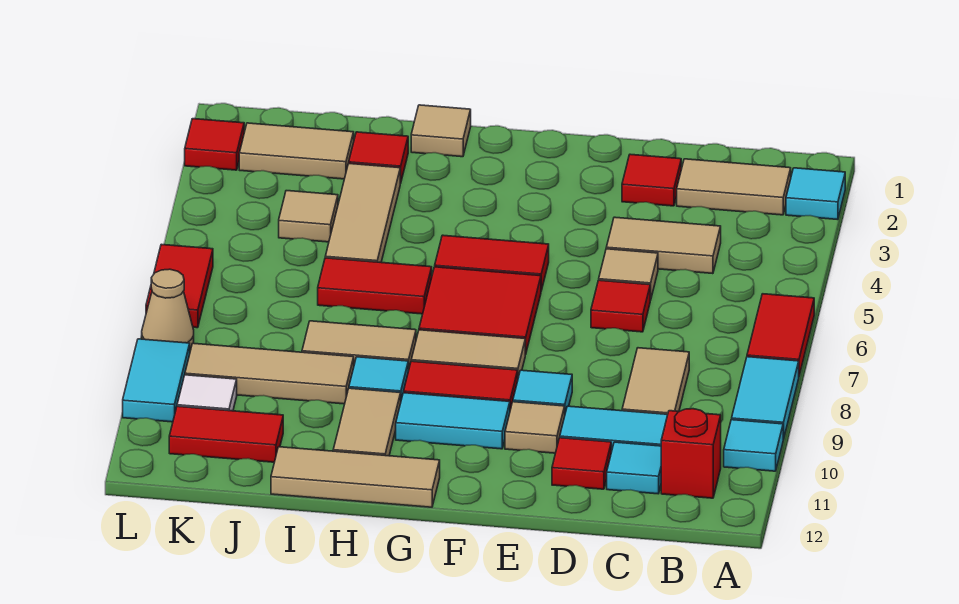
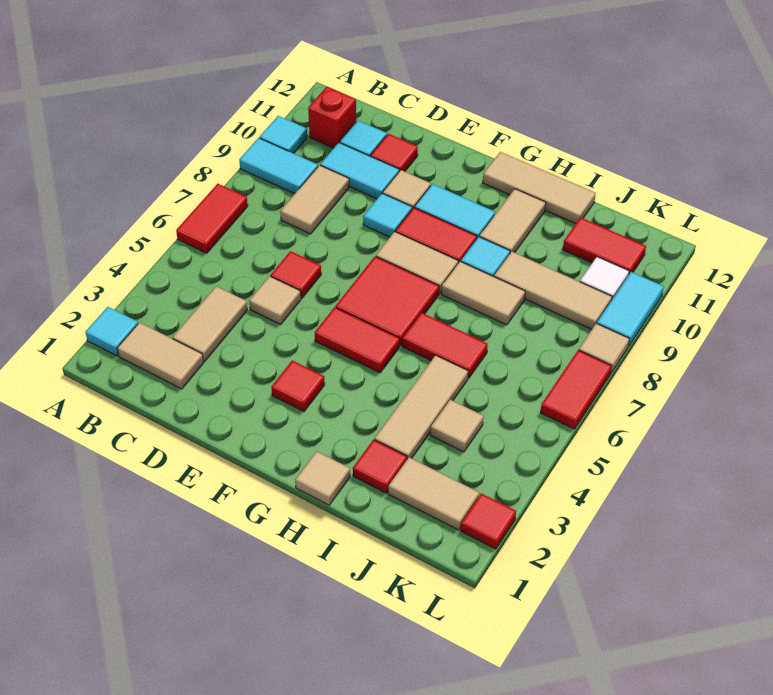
cyan tile A8:A9 level 1 -> cyan tile A9:B9 level 1
tan tile C4:D4 level 1 -> tan tile C3:C4 level 1
red tile D2 level 1 -> red tile F3 level 1
tan cone L8 level 1 -> tan tile L8 level 1

